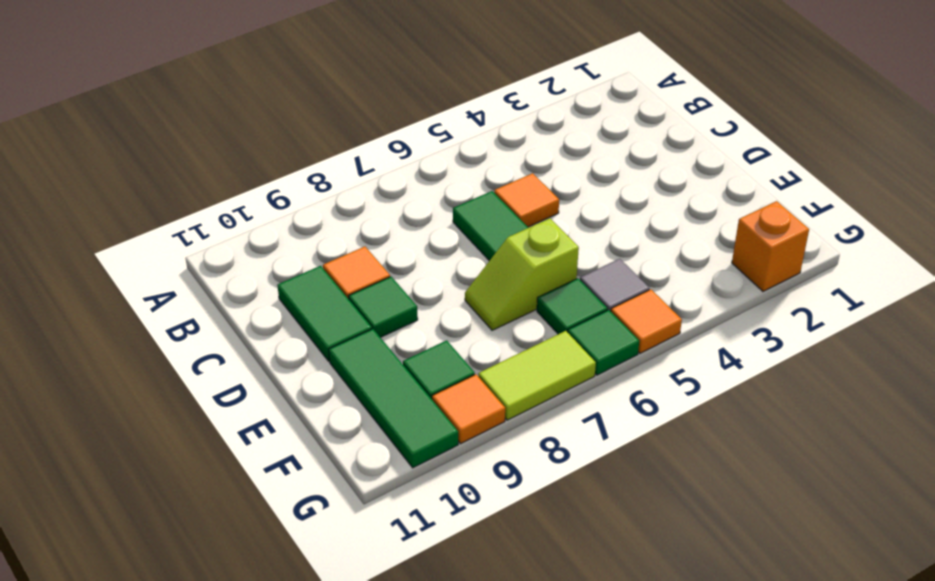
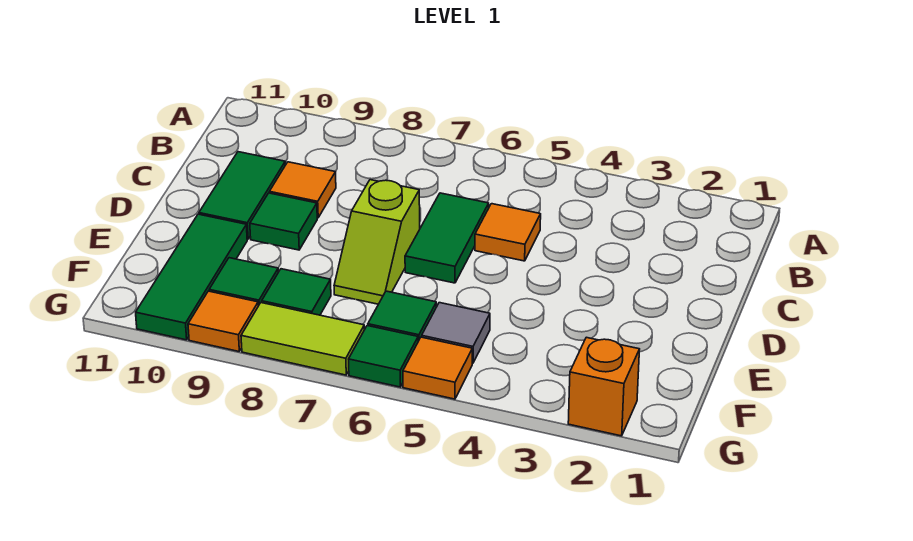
lime slope E6:E7 level 1 top 6 -> lime slope D7:E7 level 1 top D
none -> green tile F8 level 1

